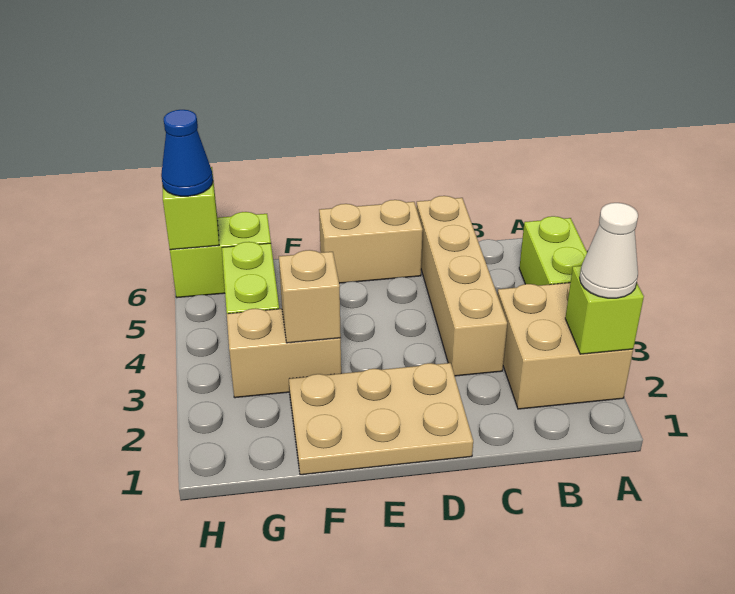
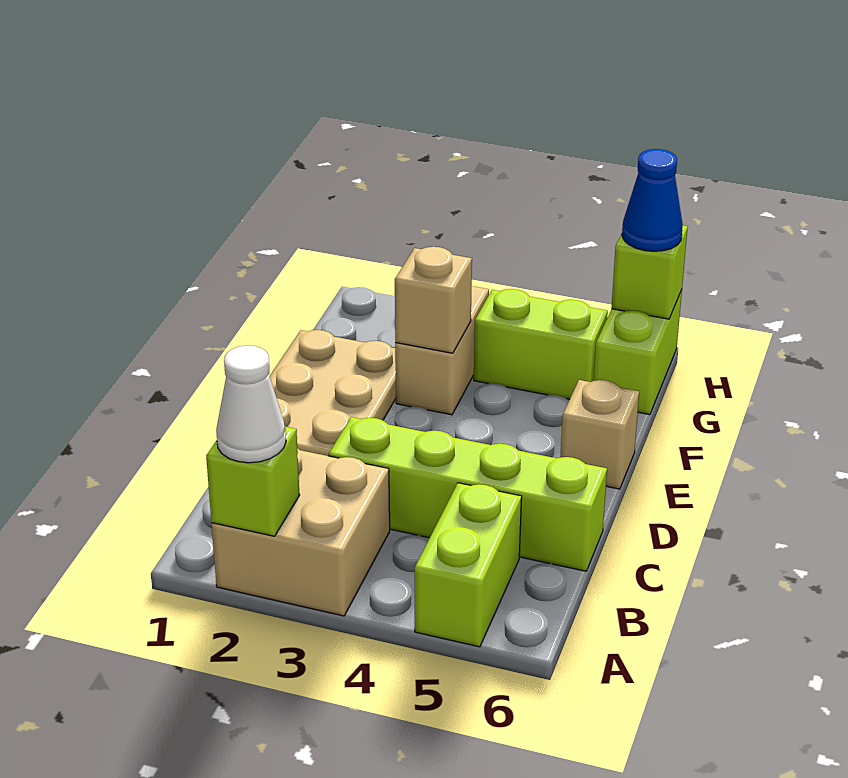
lime brick A4:A5 level 1 -> lime brick A5:B5 level 1
tan brick C3:C6 level 1 -> lime brick C3:C6 level 1
tan brick D6:E6 level 1 -> tan brick E6 level 1

